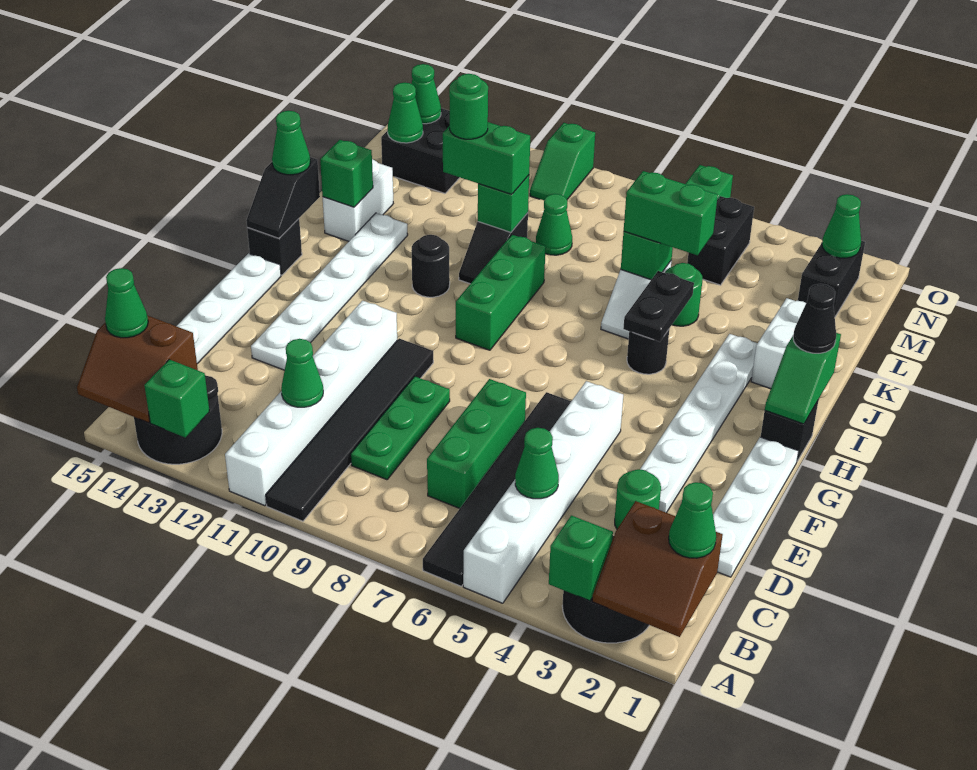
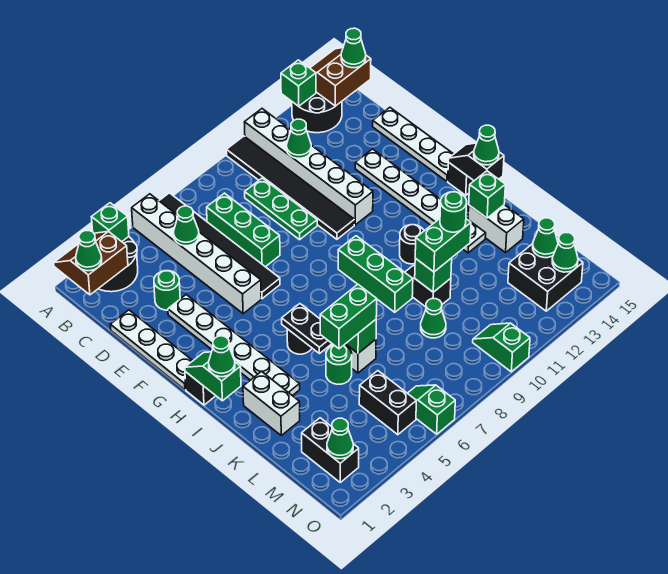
black cone I1 level 3 -> green cone I1 level 3

